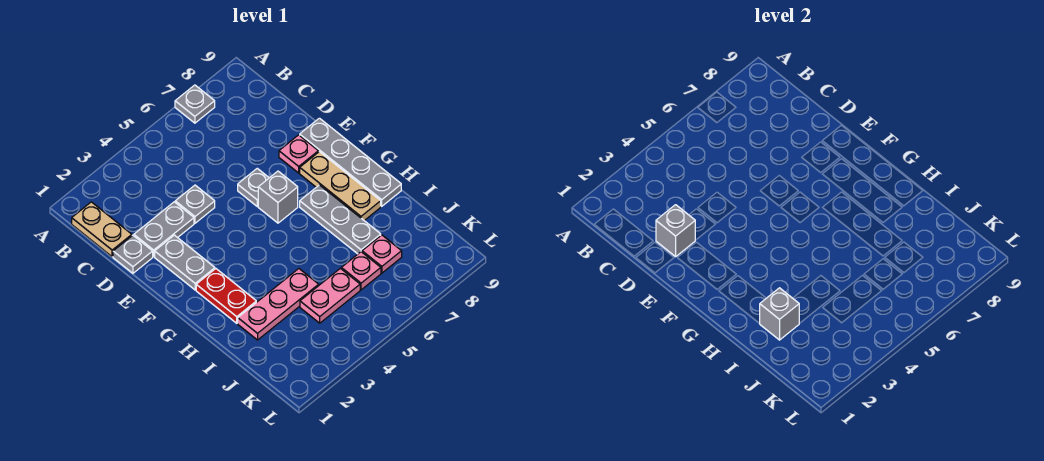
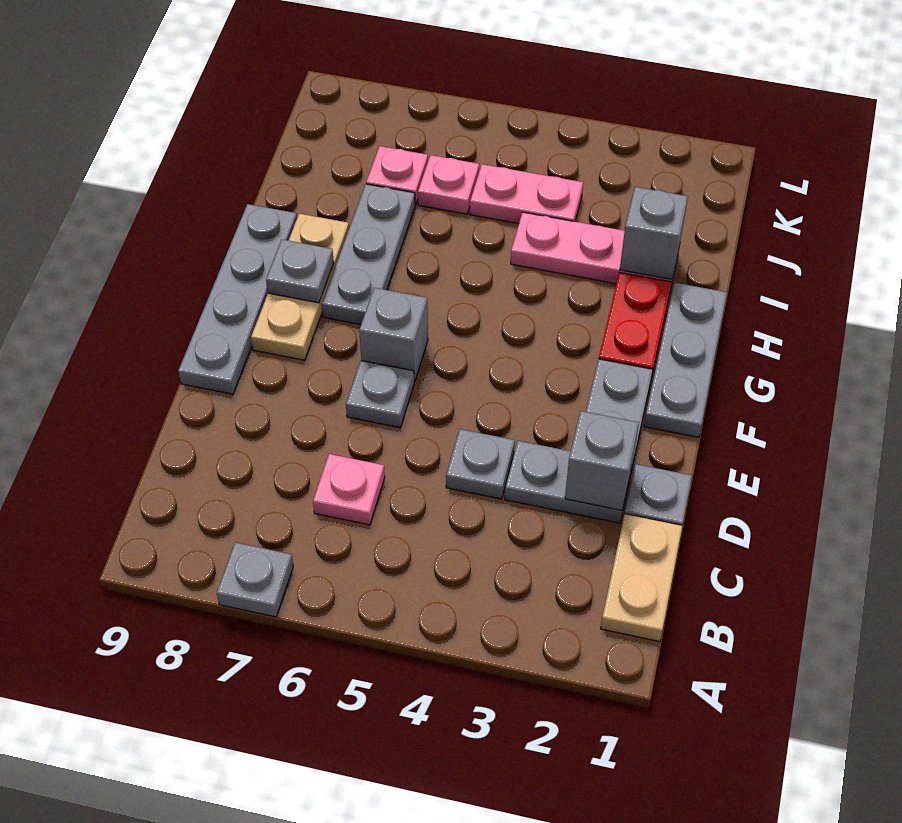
pink plate E8 level 1 -> pink plate C6 level 1
none -> grey plate F1:H1 level 1
none -> grey plate G8 level 2

